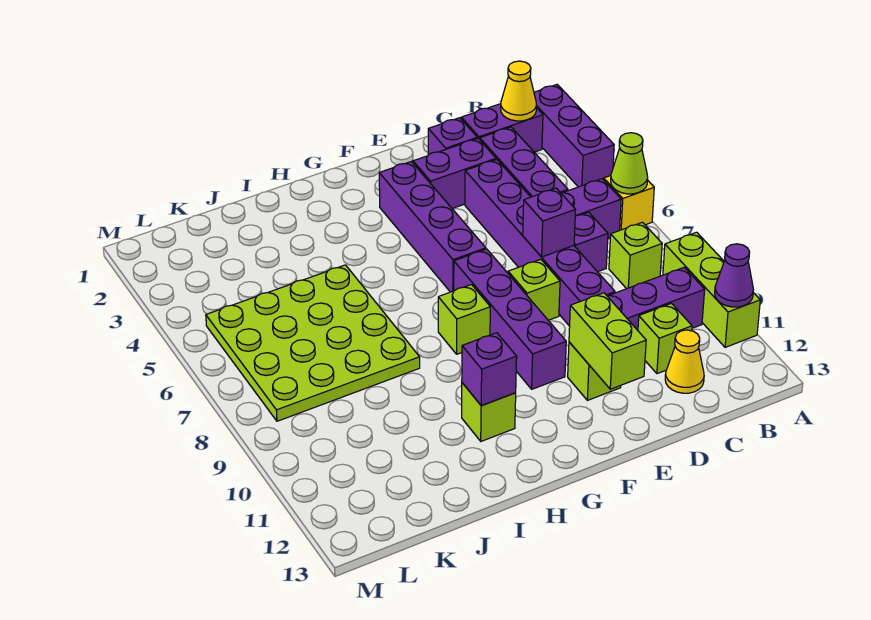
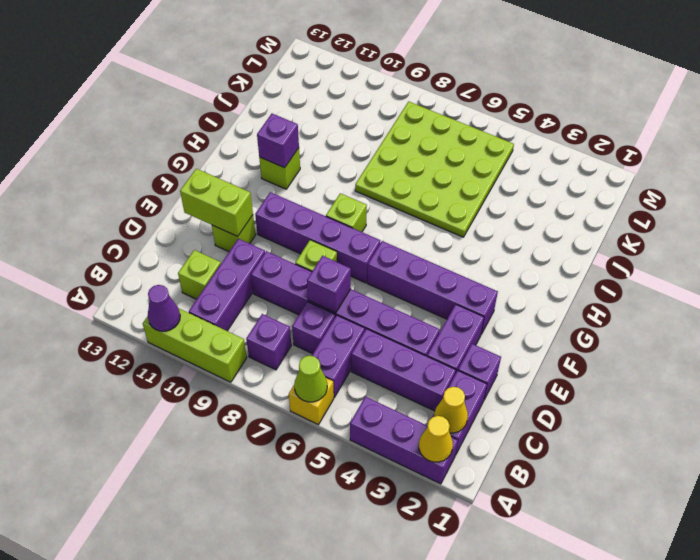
lime brick B8 level 1 -> purple brick B8 level 1
yellow cone C12 level 1 -> yellow cone A2 level 2

